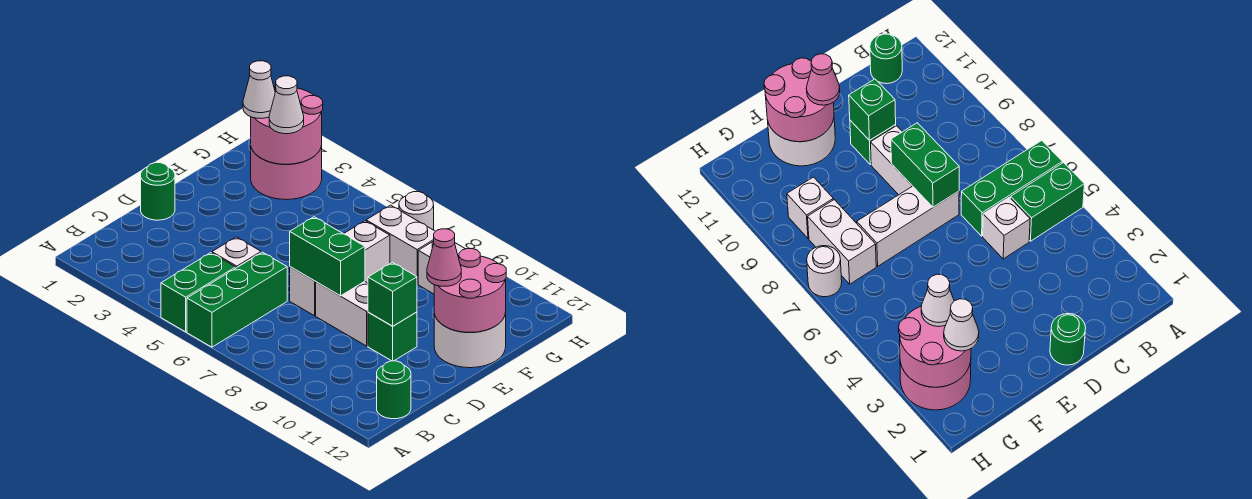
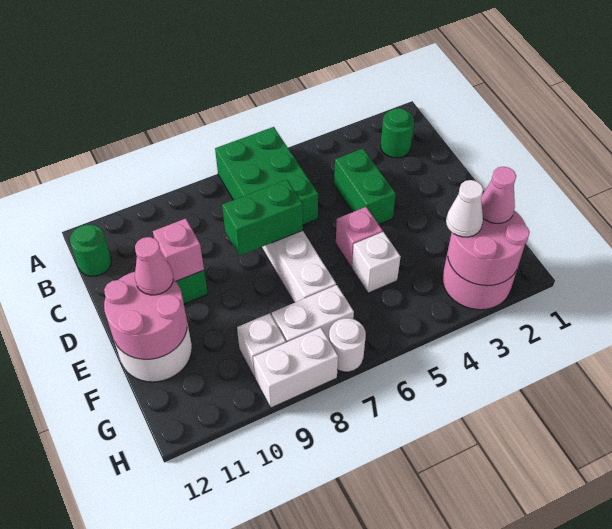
green brick A5:B5 level 1 -> green brick C4:D4 level 1
green brick A6:C6 level 1 -> green brick A6:C7 level 1
white brick C5 level 1 -> white brick F5 level 1
green round brick D1 level 1 -> green round brick B2 level 1
white brick D8:D9 level 1 -> white brick H8:H9 level 1
green brick D10 level 2 -> pink brick D10 level 2
none -> pink brick E5 level 1
white cone G2 level 3 -> pink cone G2 level 3

